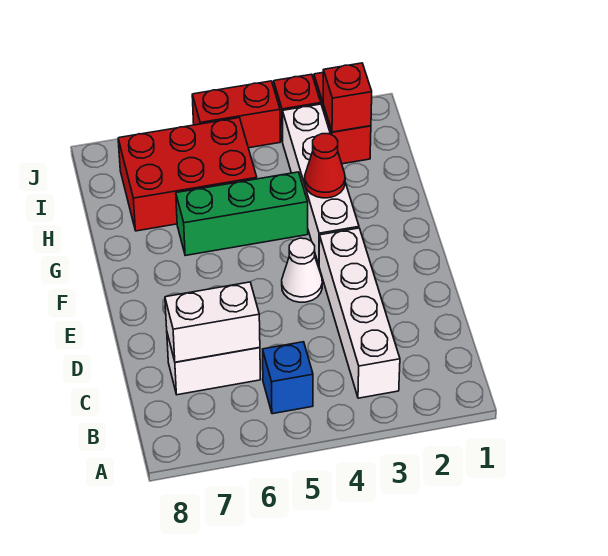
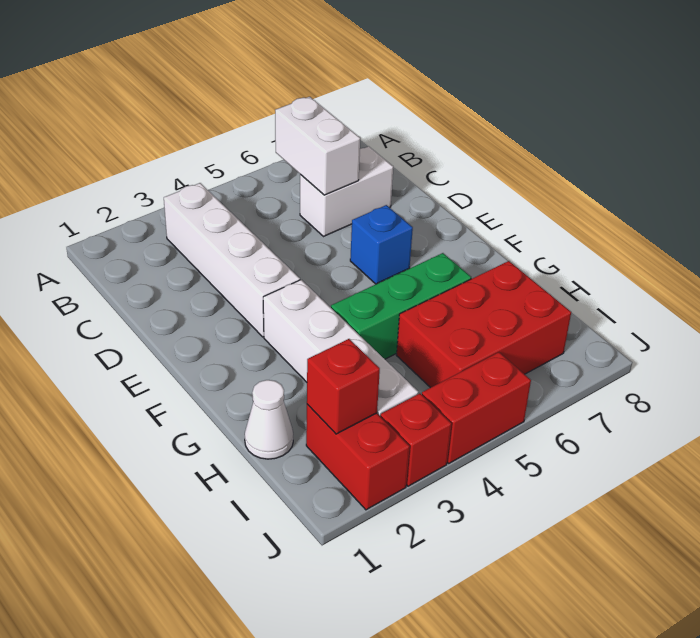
blue brick B5 level 1 -> blue brick E6 level 1
white brick C6:C7 level 2 -> white brick B6:C6 level 2
white cone E4 level 1 -> white cone H1 level 1
red cone G3 level 2 -> none

